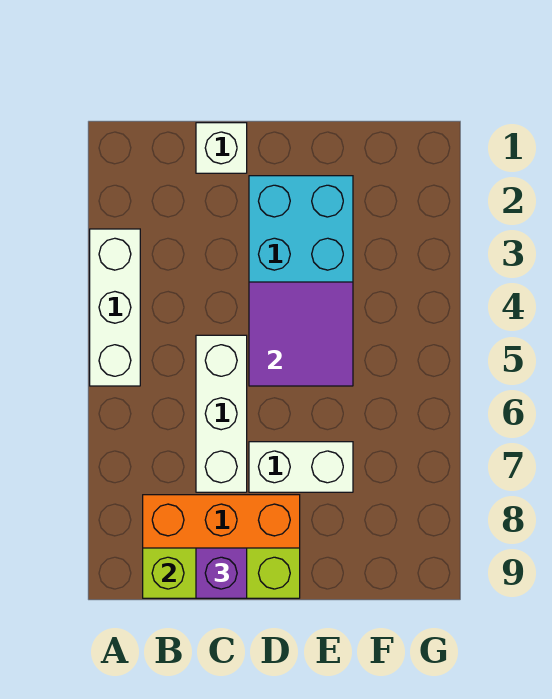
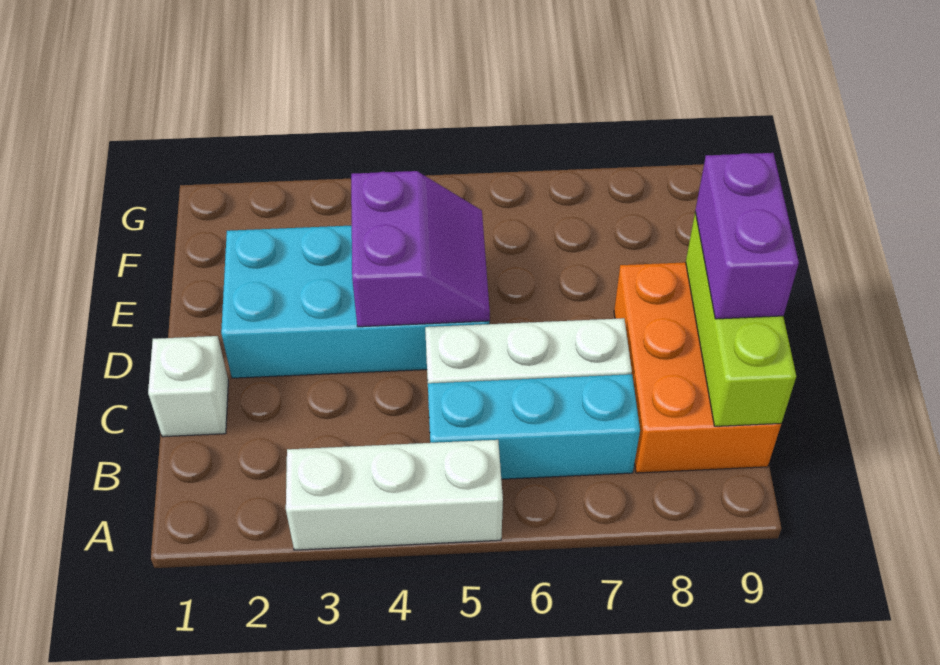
none -> cyan brick B5:B7 level 1
purple brick C9 level 3 -> purple brick C9:D9 level 3
purple tile D4:E5 level 2 -> purple slope D4:E5 level 2 top 4
white brick D7:E7 level 1 -> none

